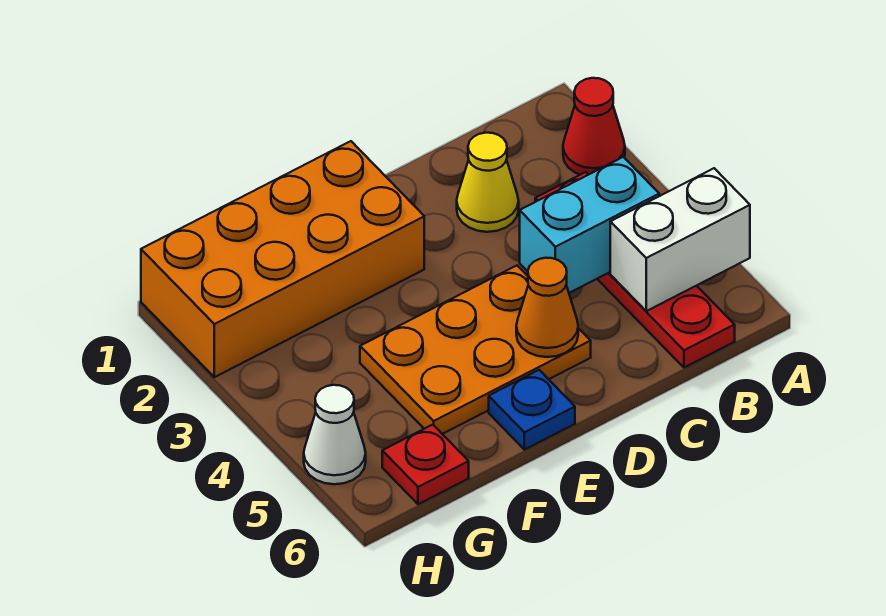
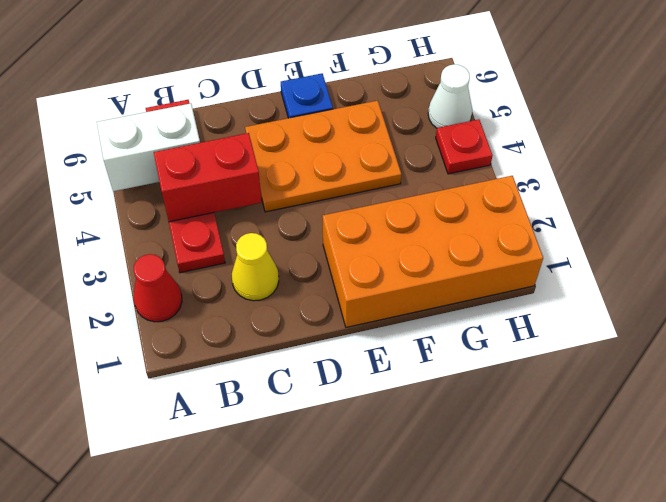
cyan brick B4:C4 level 2 -> red brick B4:C4 level 2
orange cone D5 level 2 -> none
red plate G6 level 1 -> red plate H4 level 1

